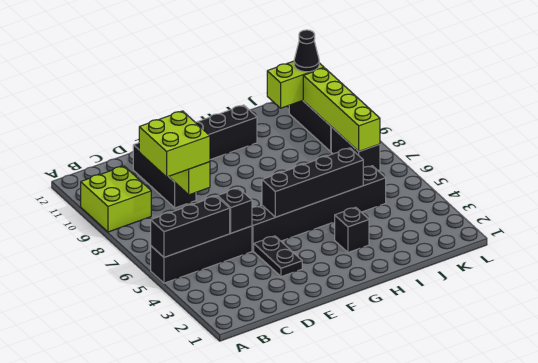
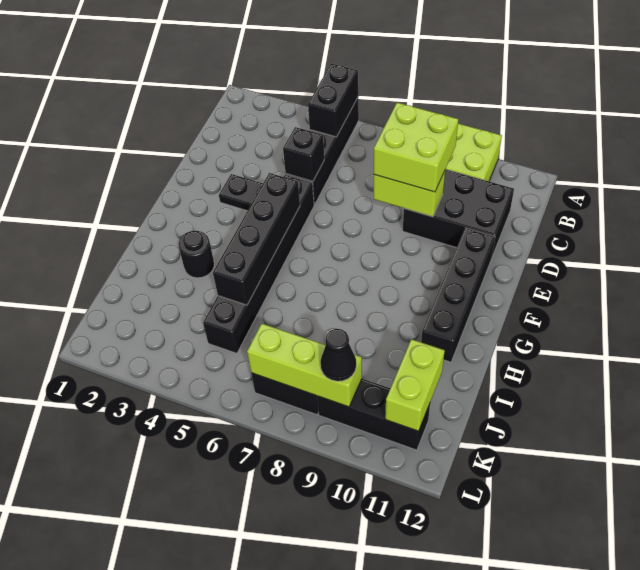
black brick A5:C5 level 2 -> black brick A5:B5 level 2
black brick D9:D11 level 1 -> black brick C9:D11 level 1
black brick H3 level 1 -> black round brick H3 level 1
lime brick K7:K10 level 2 -> lime brick K7:K9 level 2
black cone K11 level 3 -> black cone K9 level 3

